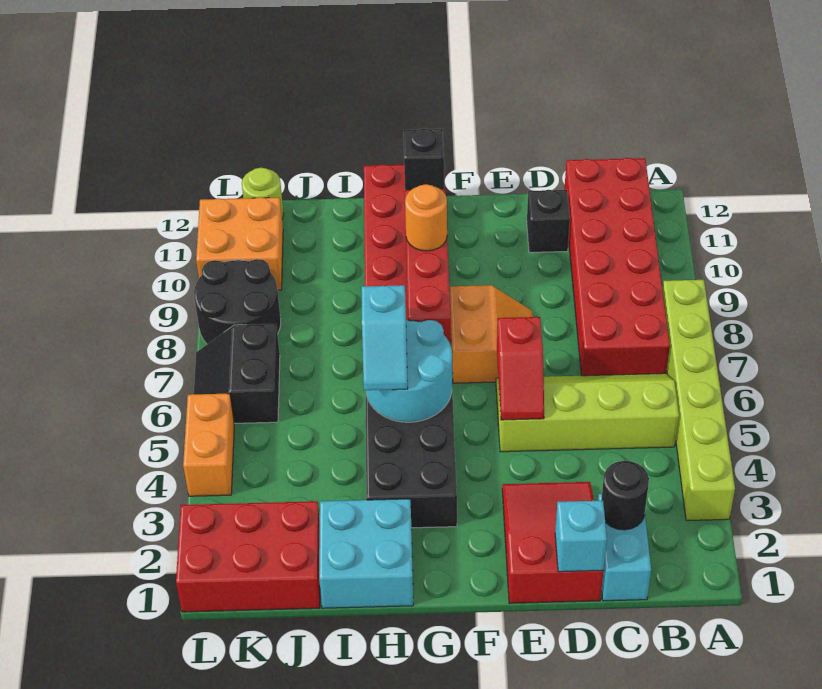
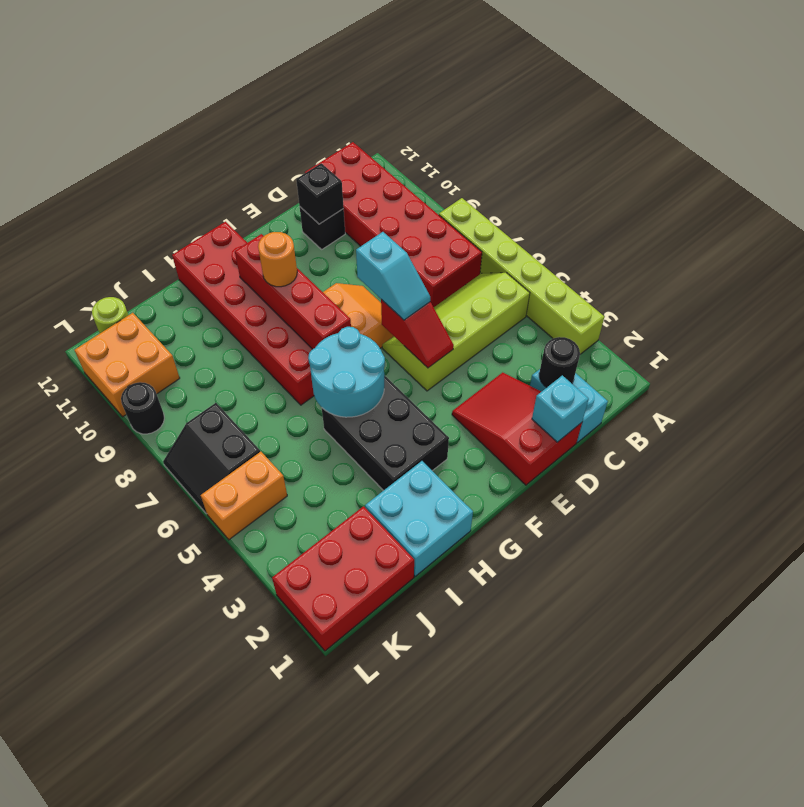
black brick G12 level 2 -> black brick D11 level 2
cyan slope H5:H6 level 3 top 6 -> cyan slope E6:E7 level 3 top 7
black round brick K8:L9 level 1 -> black round brick L9 level 1
orange brick L4:L5 level 1 -> orange brick K5:L5 level 1

